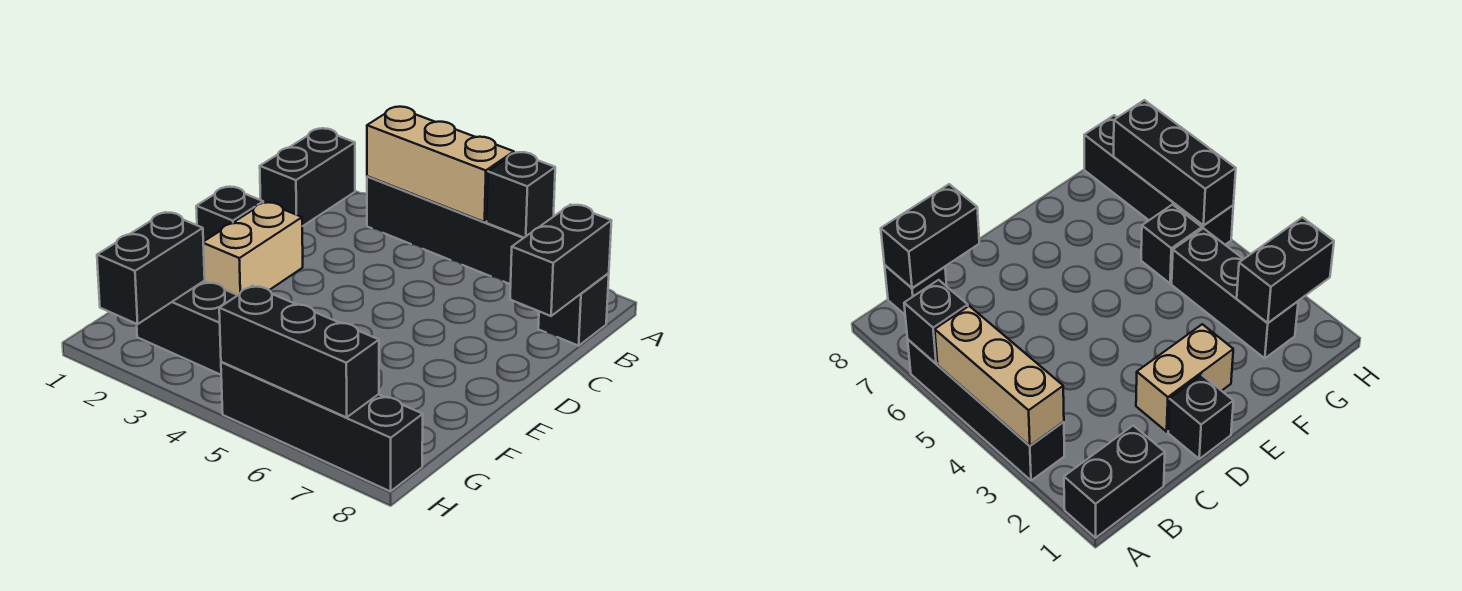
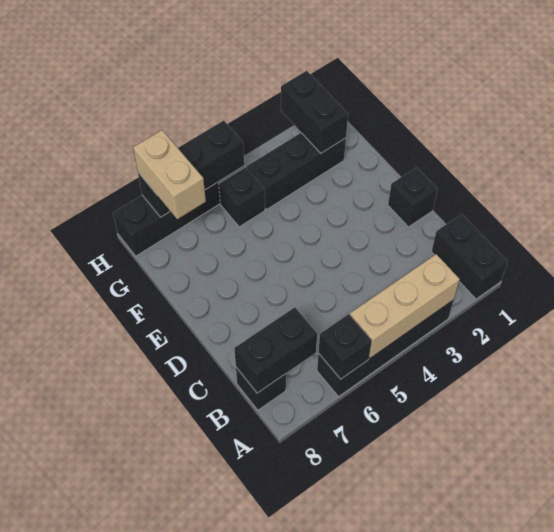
black brick B8:C8 level 2 -> black brick B7:B8 level 2
tan brick D2:E2 level 1 -> tan brick G7:H7 level 3

